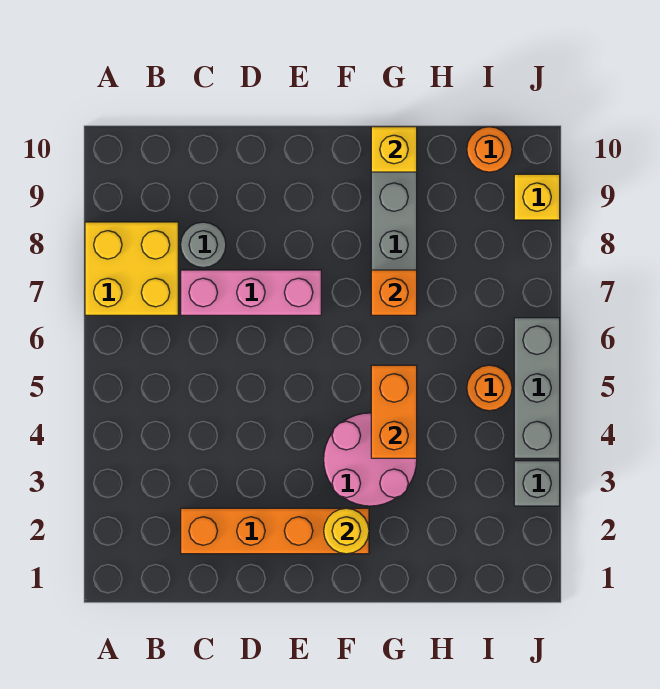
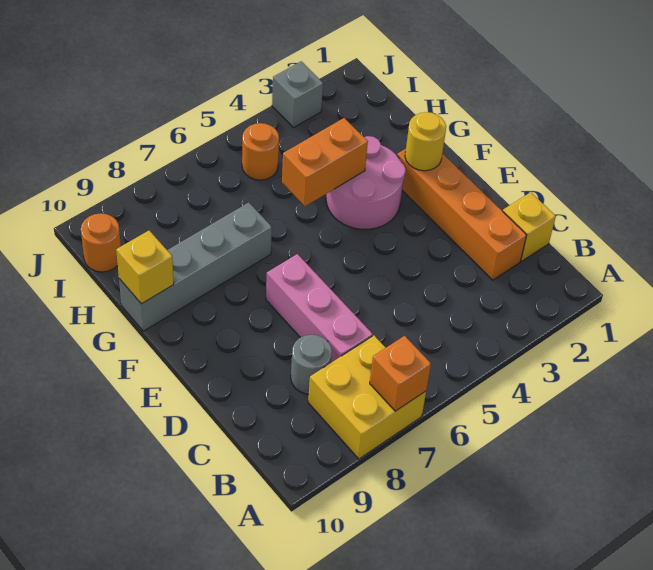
orange brick G7 level 2 -> orange brick A7 level 2
grey brick J4:J6 level 1 -> none
yellow brick J9 level 1 -> yellow brick C1 level 1

